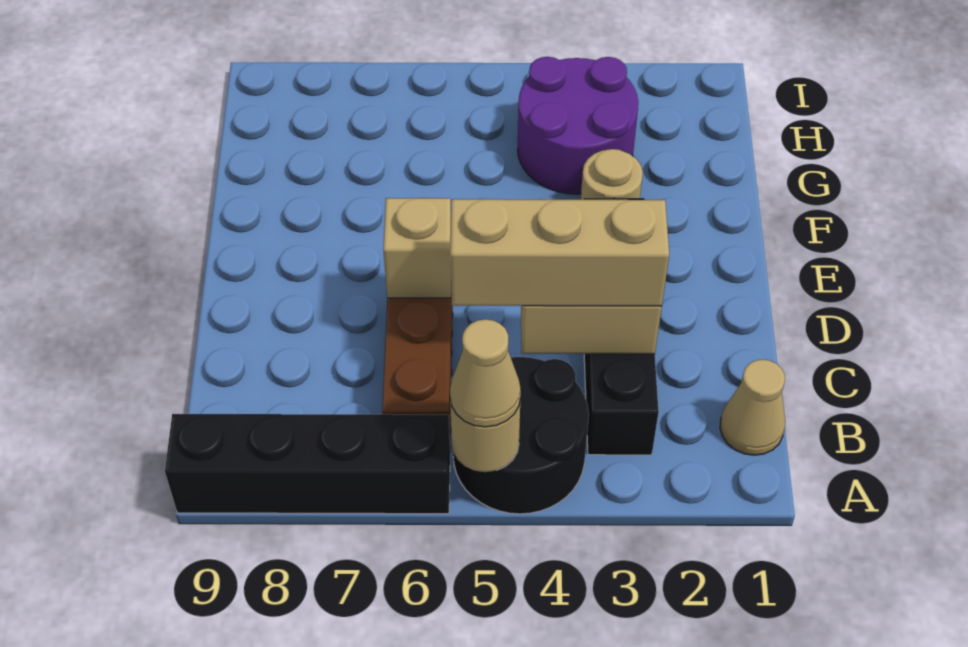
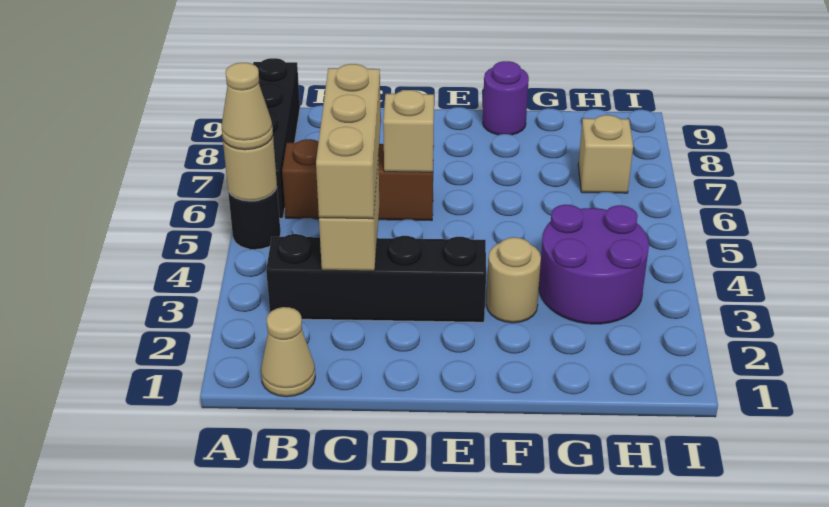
black round brick A4:B5 level 1 -> black round brick A5 level 1
none -> purple round brick F9 level 1
none -> tan brick H7 level 1

